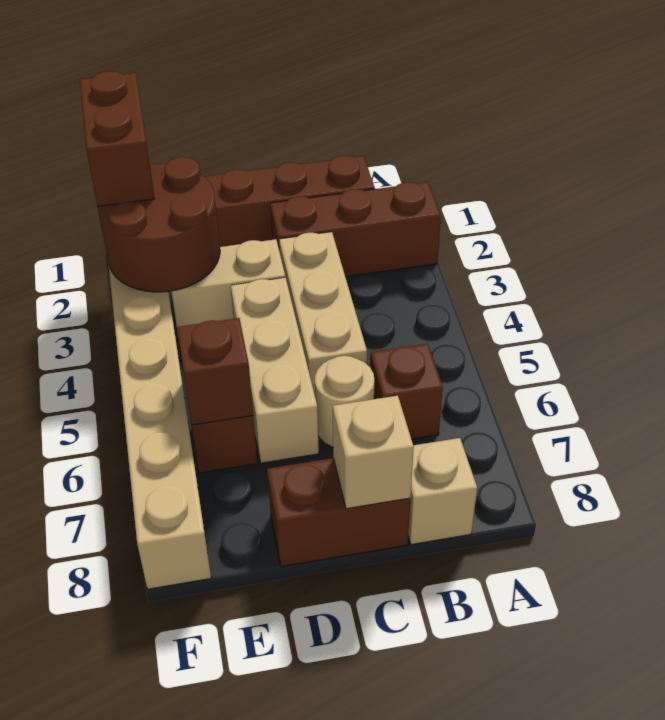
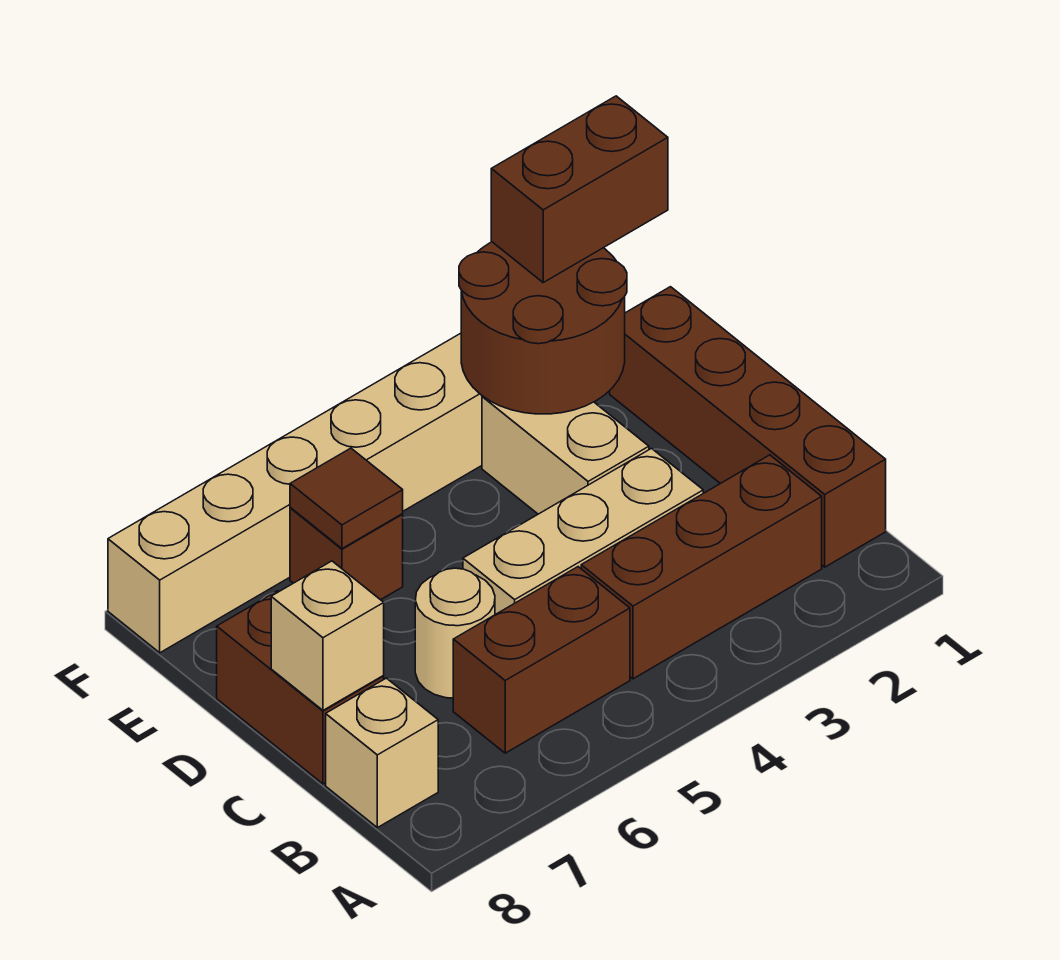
brown brick A2:C2 level 1 -> brown brick B2:B4 level 1
brown brick B6 level 1 -> brown brick B5:B6 level 1
tan brick D4:D6 level 1 -> none
brown brick E6 level 2 -> brown tile E6 level 2

